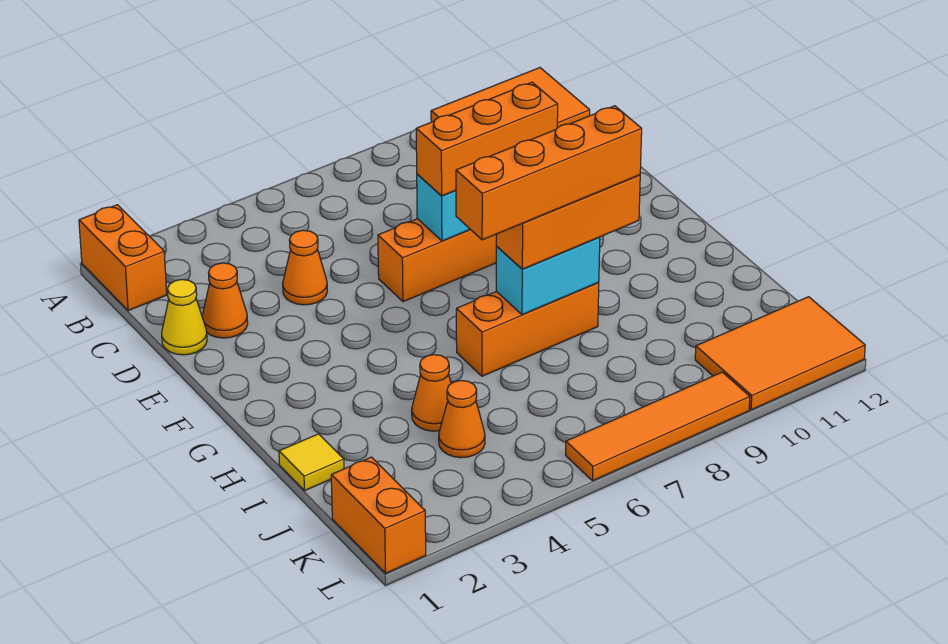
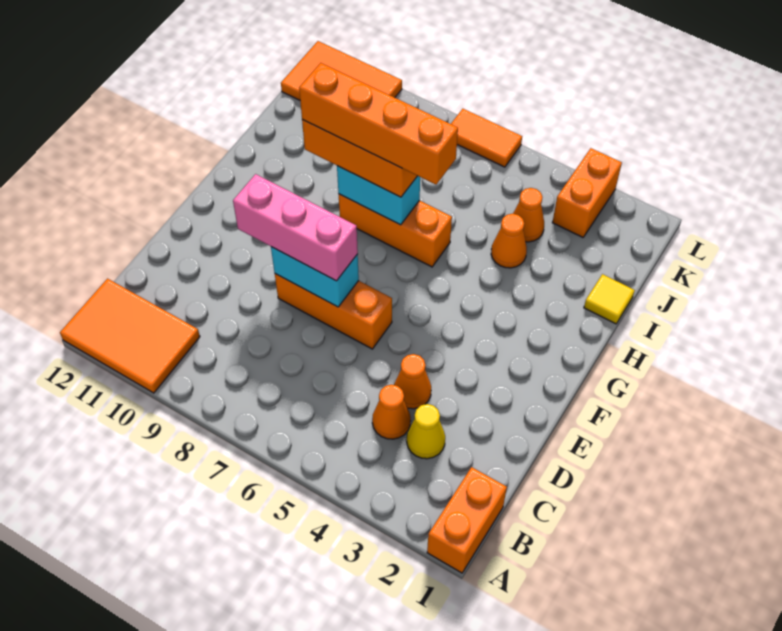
yellow cone D1 level 1 -> yellow cone C3 level 1
orange cone D2 level 1 -> orange cone C4 level 1
orange brick E7:E9 level 3 -> pink brick E7:E9 level 3
orange brick K1:L1 level 1 -> orange brick K3:L3 level 1
orange tile L6:L9 level 1 -> orange tile L6:L7 level 1

